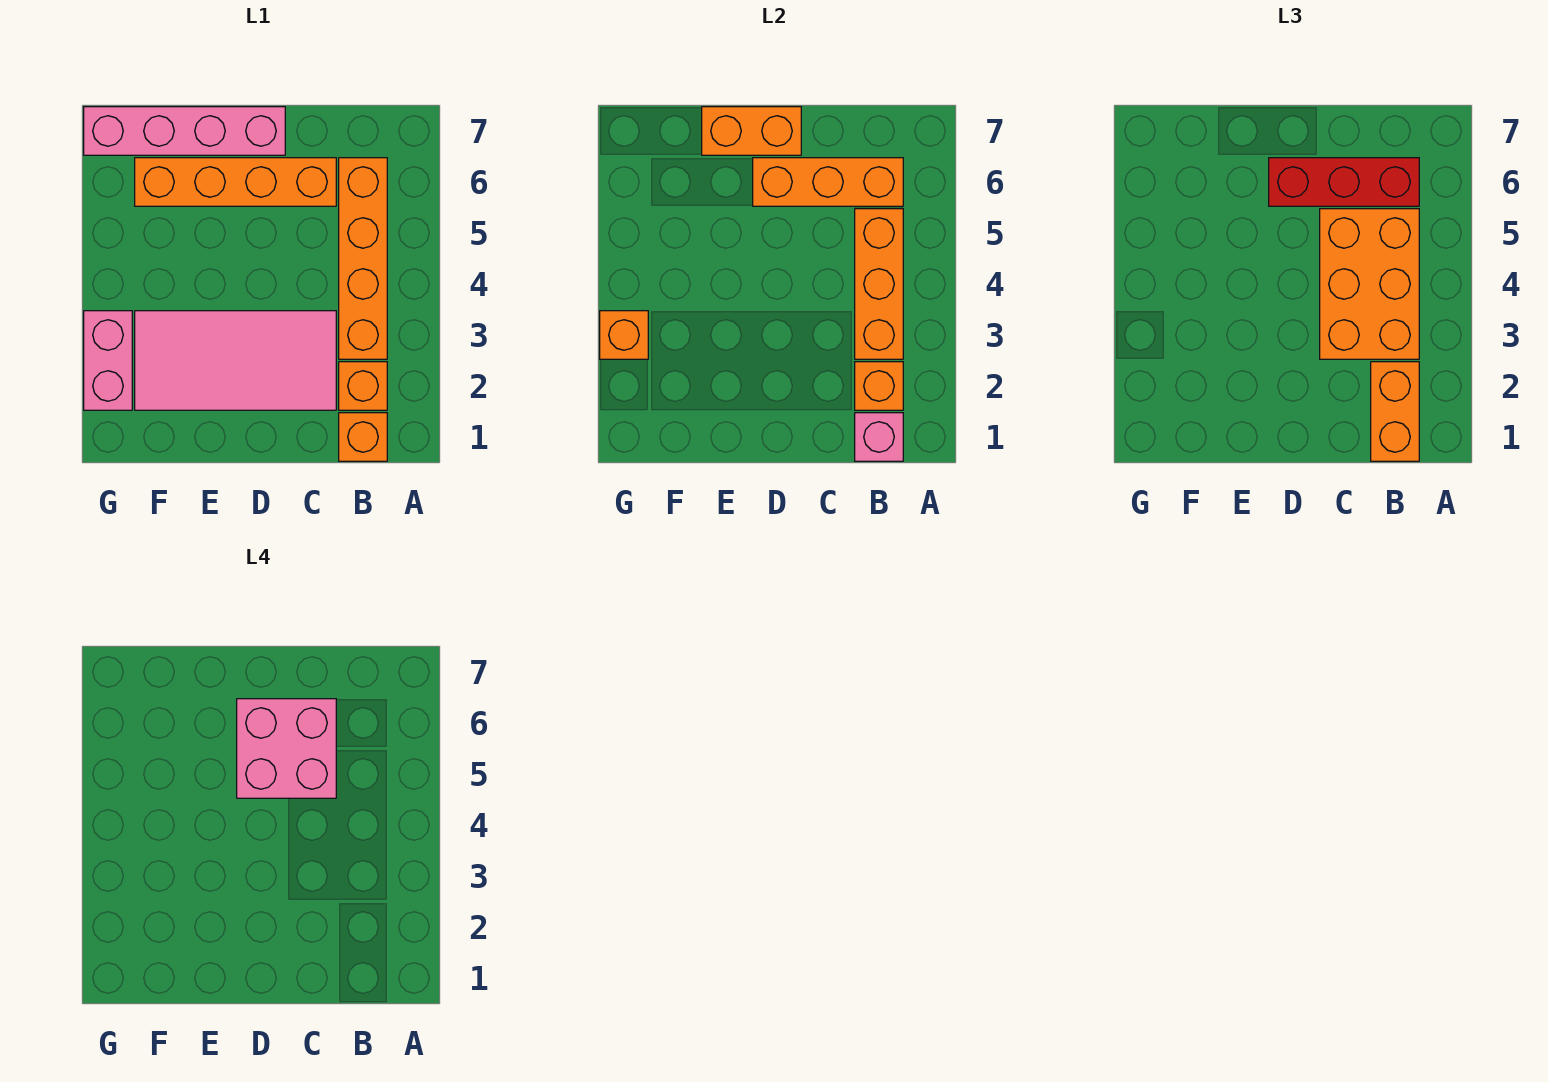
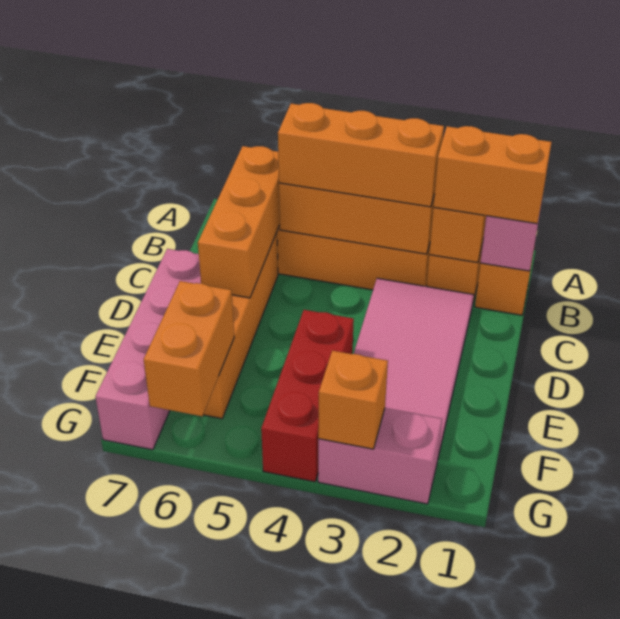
orange brick B3:C5 level 3 -> orange brick B3:B5 level 3
red brick B6:D6 level 3 -> red brick E4:G4 level 1
pink brick C5:D6 level 4 -> none
orange brick D7:E7 level 2 -> orange brick F6:G6 level 2

